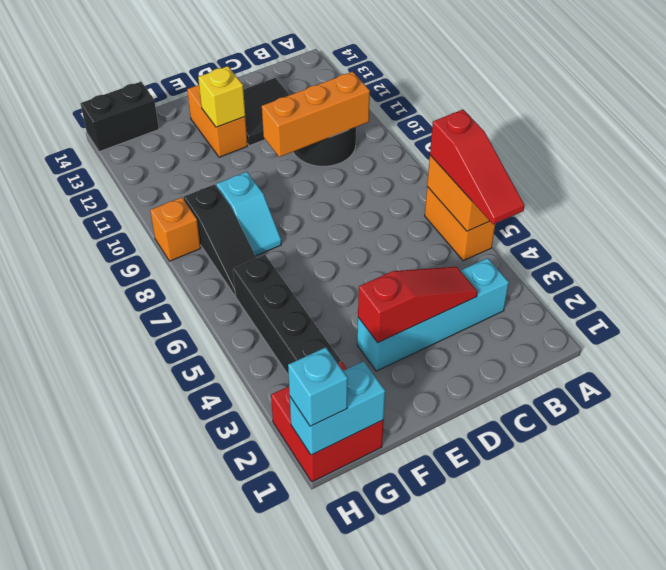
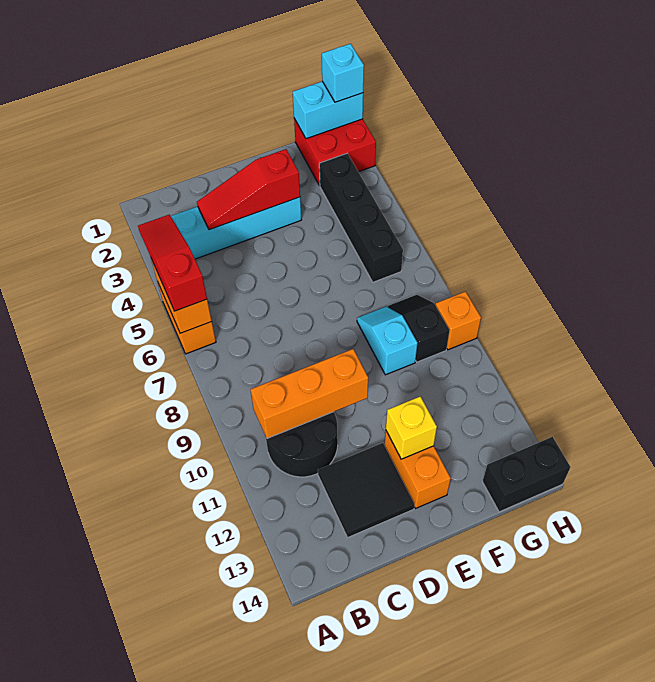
black slope G7:G9 level 1 top 9 -> black slope G8:G9 level 1 top 9

